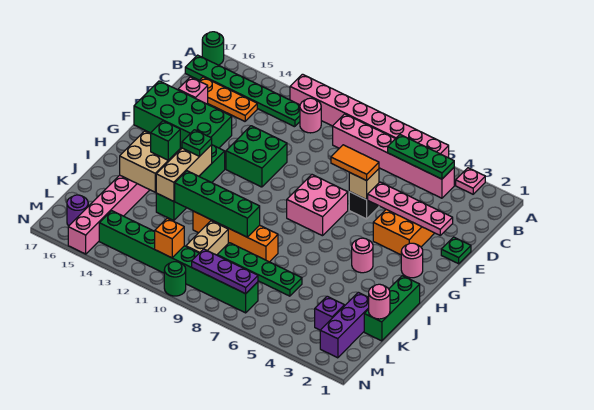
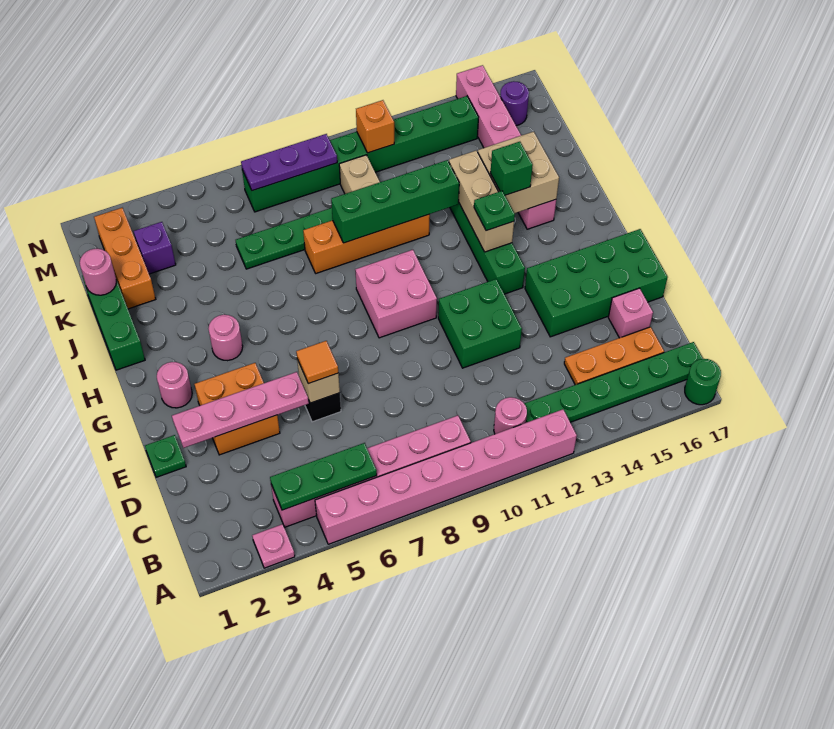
orange tile E6:E7 level 3 -> orange tile E6 level 3
pink brick F7:G8 level 1 -> pink brick G9:H10 level 1
purple brick K2:M2 level 1 -> orange brick K2:M2 level 1
green round brick N10 level 1 -> none

